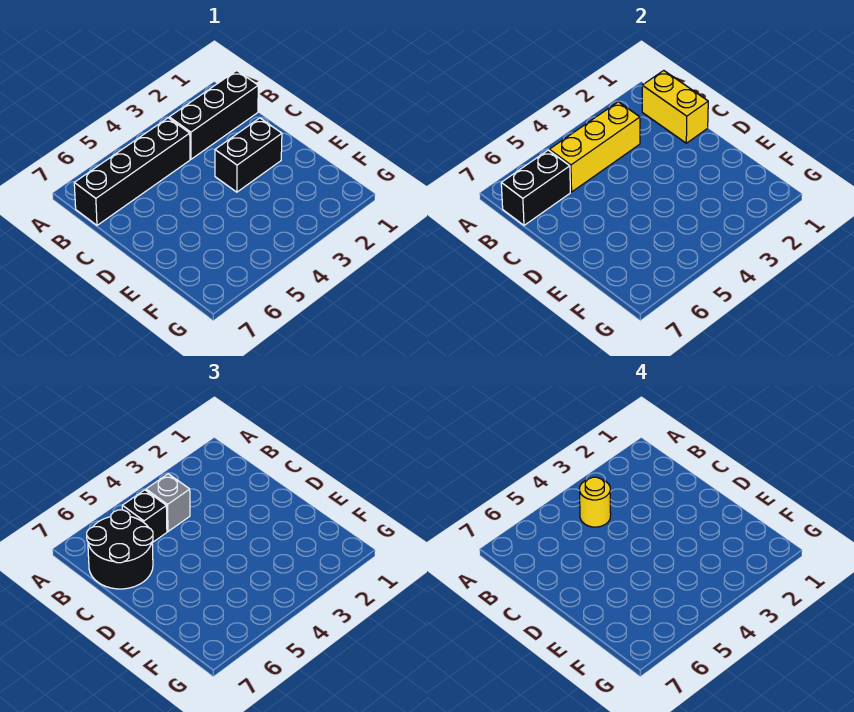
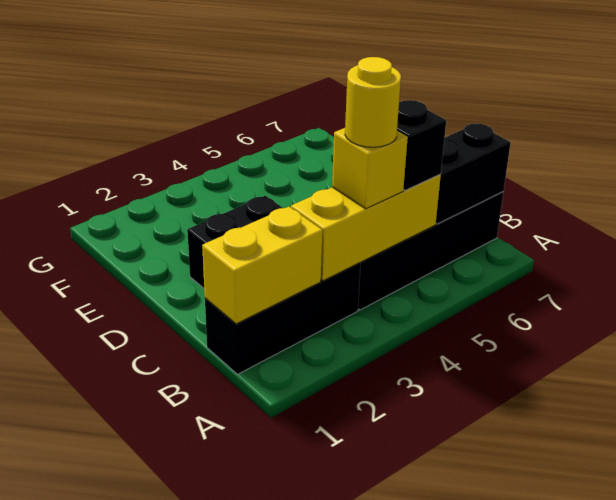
yellow brick B1:C1 level 2 -> yellow brick B1:B2 level 2
grey brick B4 level 3 -> yellow brick B4 level 3
black round brick B6:C7 level 3 -> none

